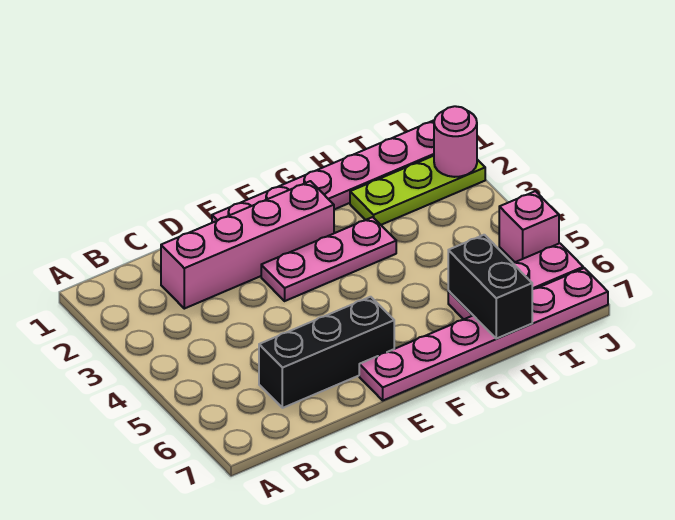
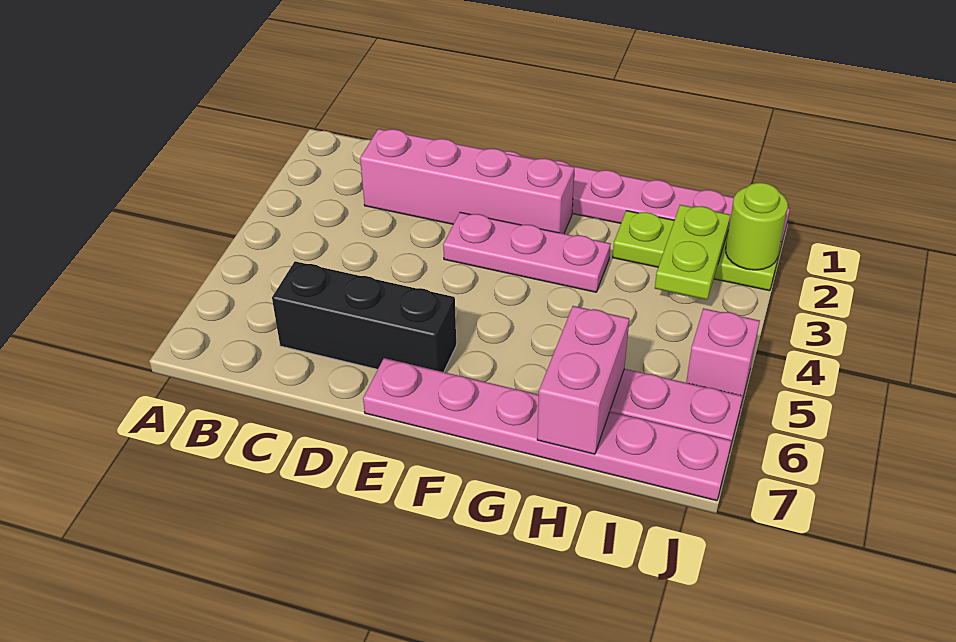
black brick H6:H7 level 2 -> pink brick H6:H7 level 2
none -> lime plate I2:I3 level 2
pink round brick J2 level 2 -> lime round brick J2 level 2

